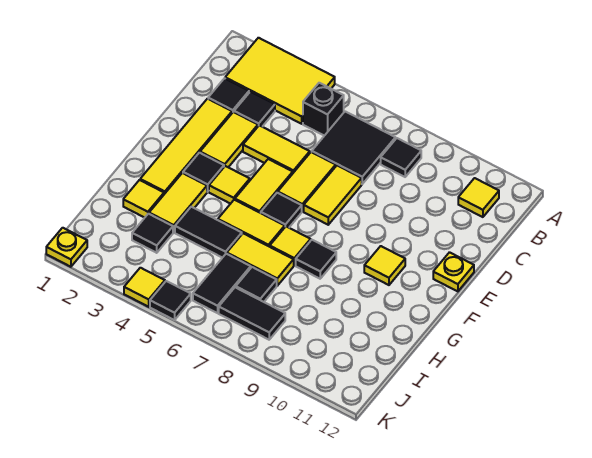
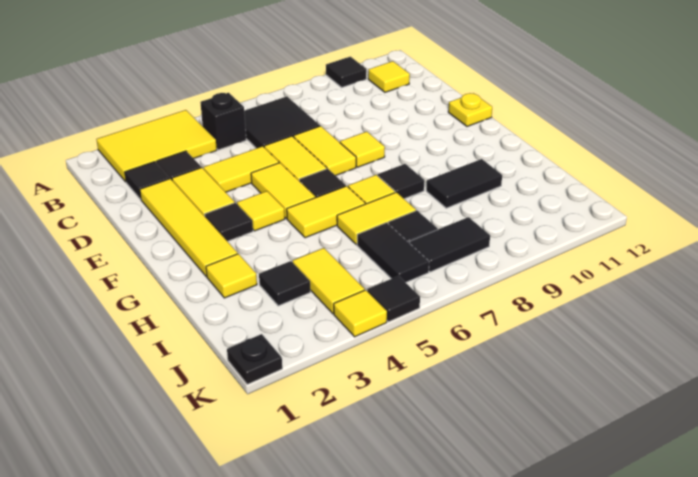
black tile B8 level 1 -> black tile A10 level 1
yellow tile F10 level 1 -> yellow tile E8 level 1
yellow tile G3:H3 level 1 -> yellow tile I4:J4 level 1
black tile H4:H5 level 1 -> black tile H9:H10 level 1
yellow plate K1 level 1 -> black plate K1 level 1

